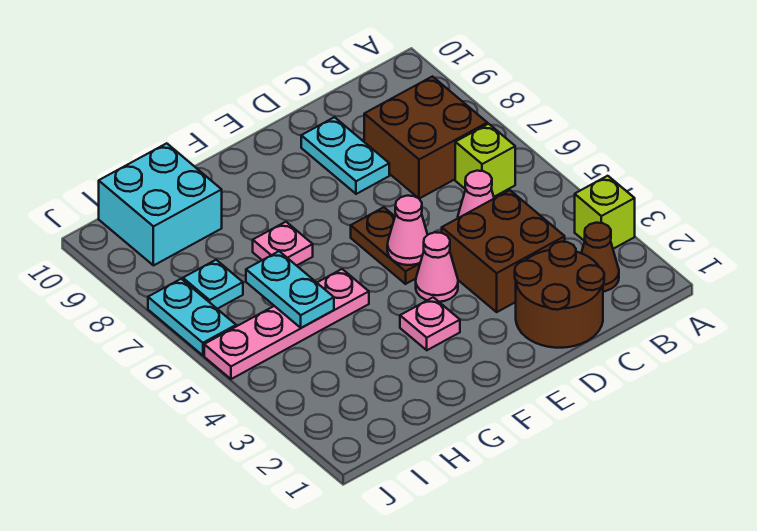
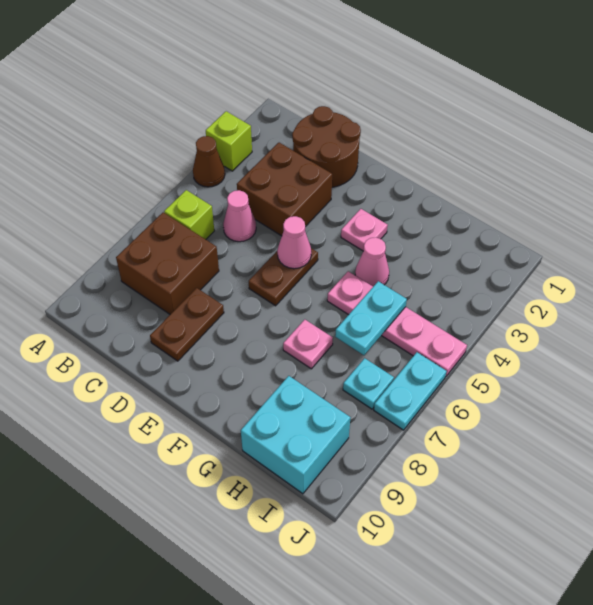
brown cone B2 level 1 -> brown cone A4 level 1
cyan plate D8:D9 level 1 -> brown plate D8:D9 level 1
pink cone E4 level 1 -> pink cone G4 level 1

